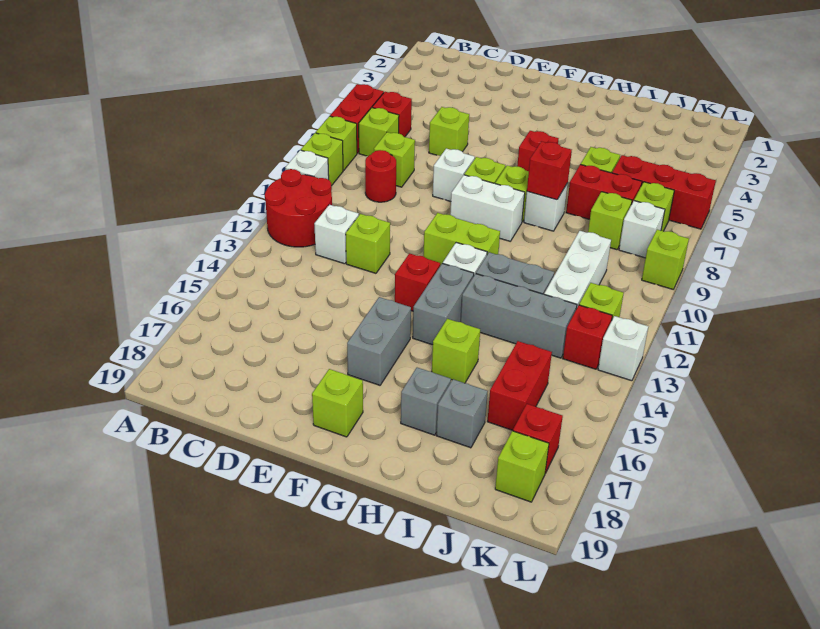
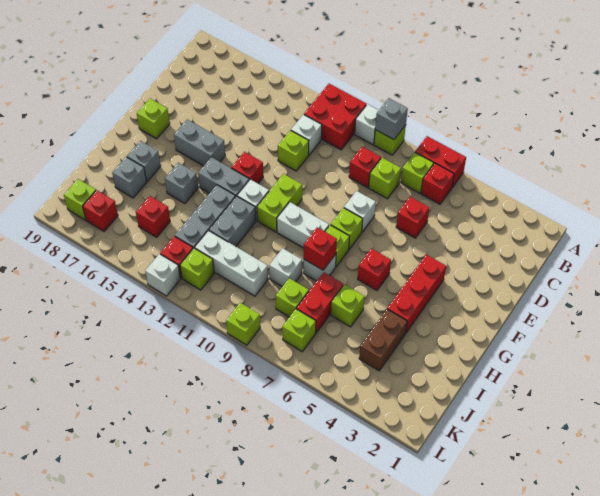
lime brick A8 level 1 -> none
none -> grey brick A9 level 2
red round brick A11:B12 level 1 -> red brick A11:B12 level 1
red round brick C9 level 1 -> red brick C9 level 1
lime brick D6 level 1 -> red brick D6 level 1
white brick F9:G9 level 1 -> white brick G9:G10 level 1
lime brick H15 level 1 -> grey brick H15 level 1
none -> brown brick I4:J4 level 1
red brick J6:L6 level 1 -> red brick F4:H4 level 1
red brick J15:J16 level 1 -> red brick J15 level 1
white brick K8 level 1 -> white brick I9 level 1

